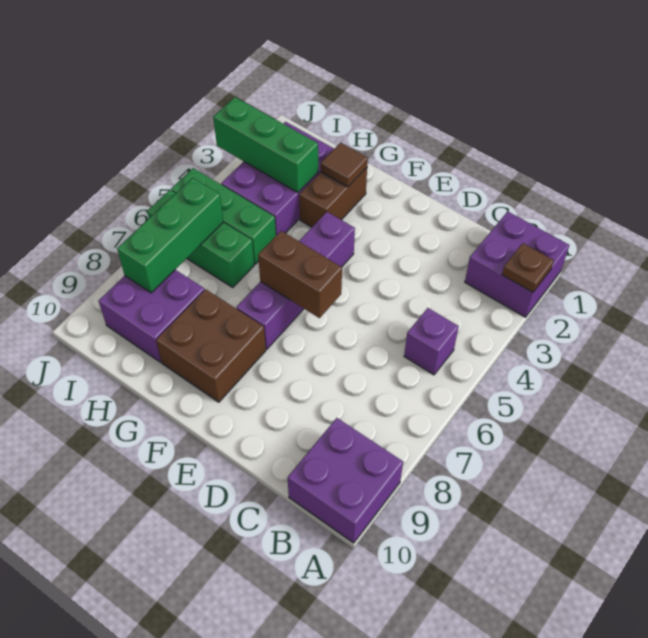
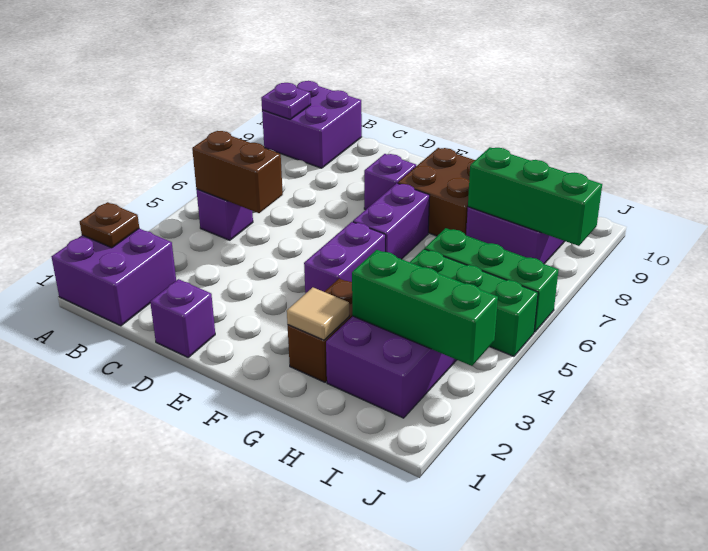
none -> purple plate A9 level 2
none -> purple brick D1 level 1
brown brick E6:F6 level 2 -> brown brick B5:C5 level 2
none -> purple brick E8 level 1
brown tile G2 level 2 -> tan tile G2 level 2
green brick I6:I8 level 2 -> green brick H8:J8 level 2

